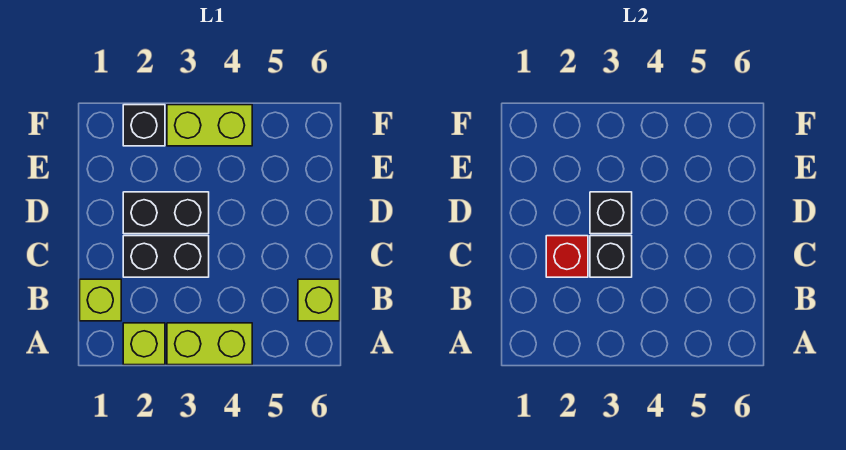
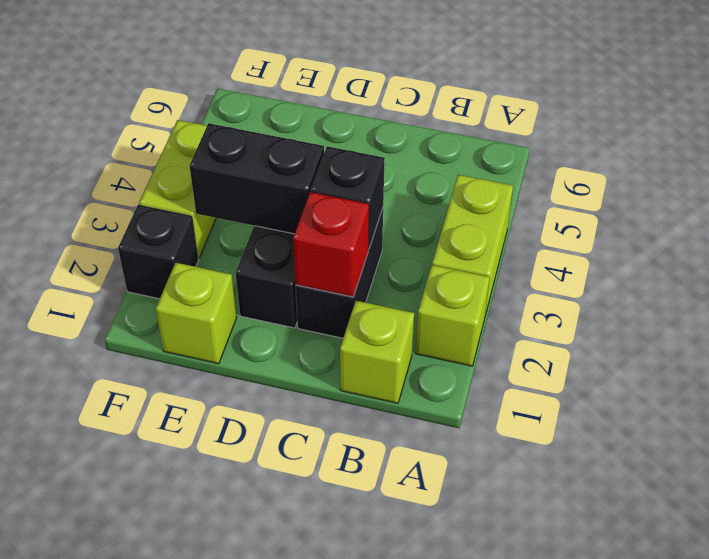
lime brick B6 level 1 -> lime brick E1 level 1
black brick D3 level 2 -> black brick D3:E3 level 2

